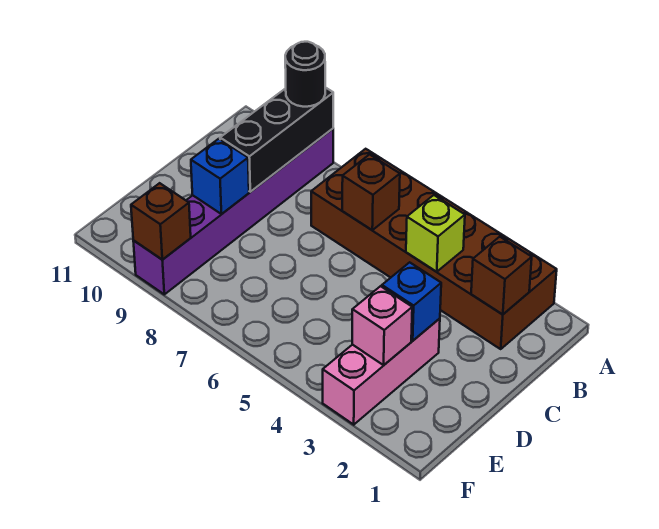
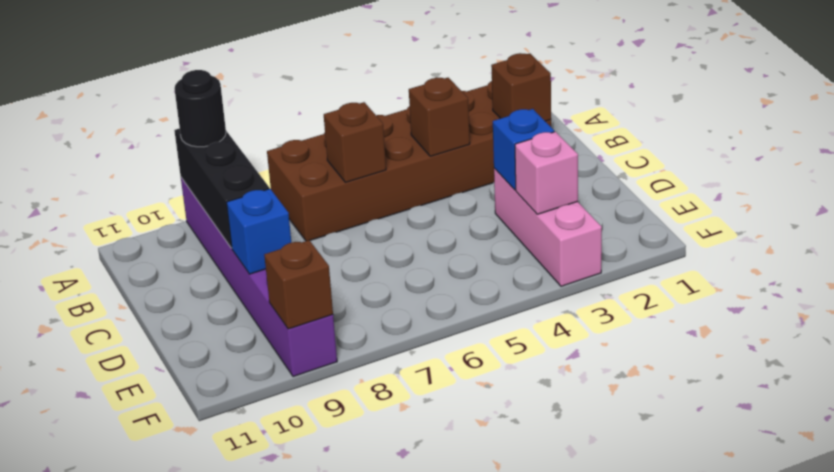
lime brick B4 level 2 -> brown brick B4 level 2

